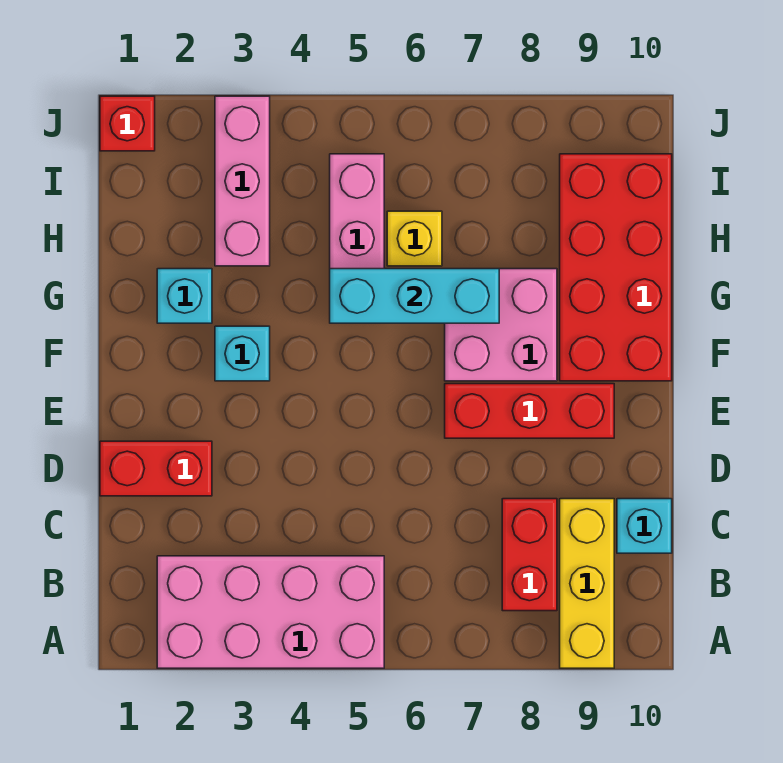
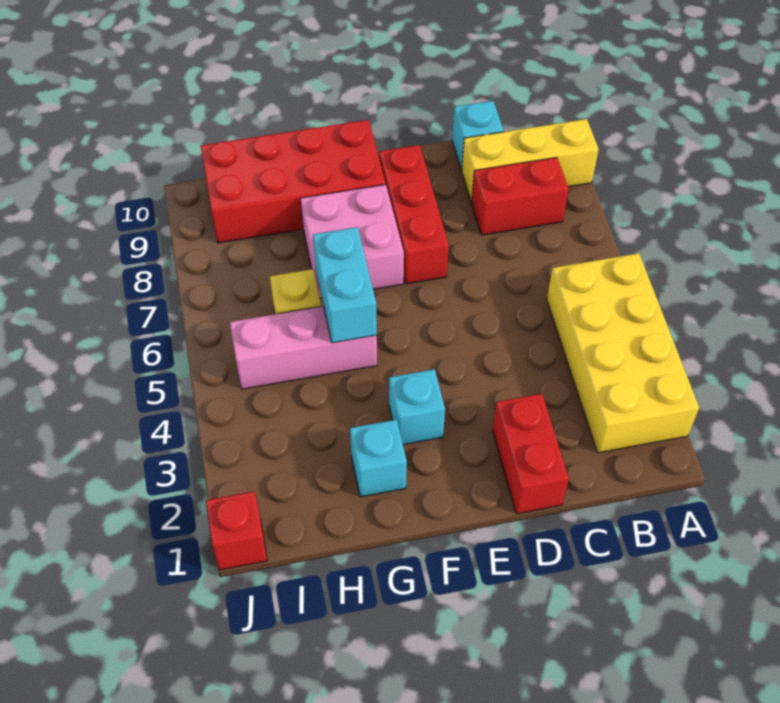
pink brick A2:B5 level 1 -> yellow brick A2:B5 level 1
cyan brick G5:G7 level 2 -> cyan brick G5:G6 level 2
pink brick H3:J3 level 1 -> none

